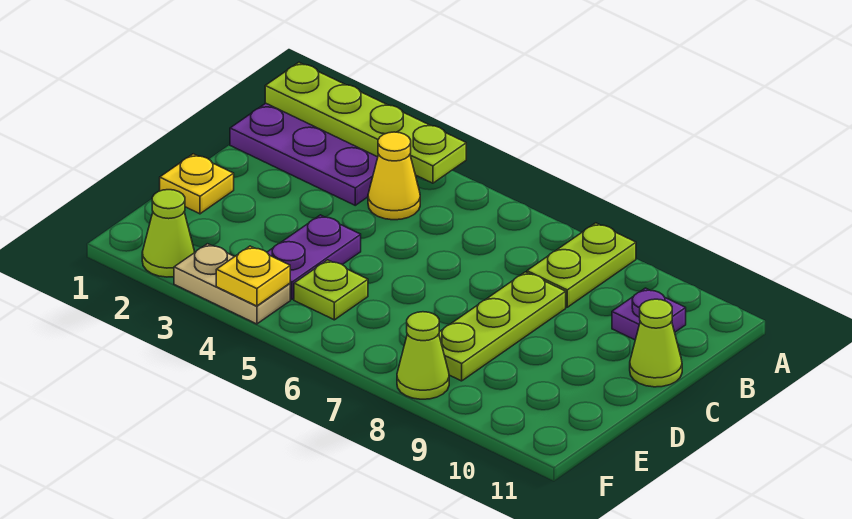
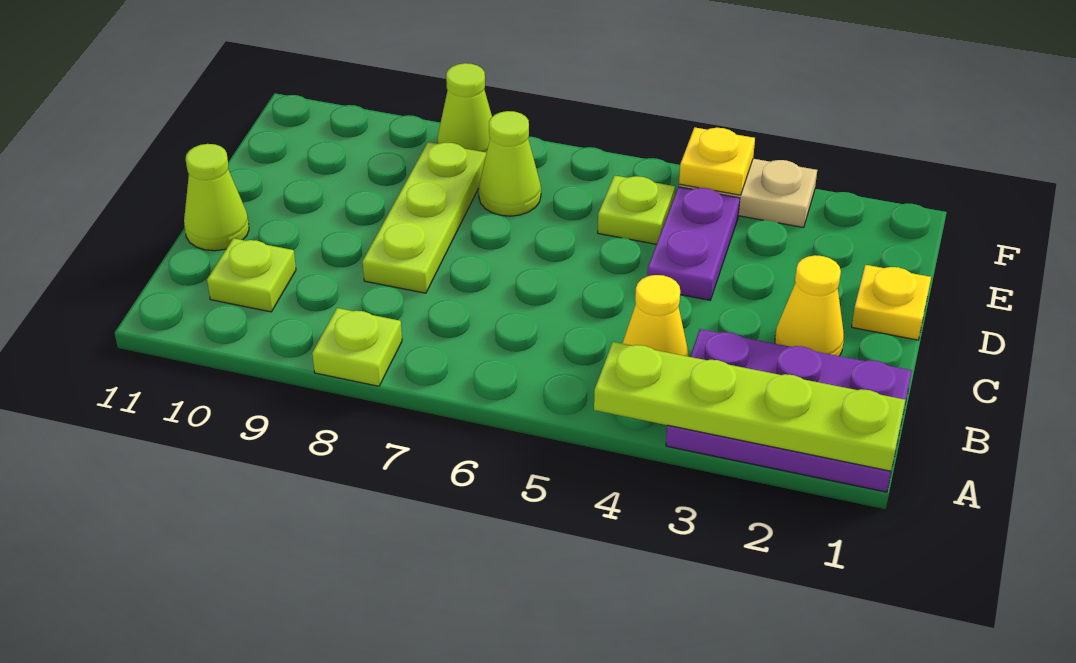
lime plate A8:B8 level 1 -> lime plate A8 level 1
purple plate B10 level 1 -> lime plate B10 level 1
none -> yellow cone C2 level 1
lime cone F2 level 1 -> lime cone E7 level 1

